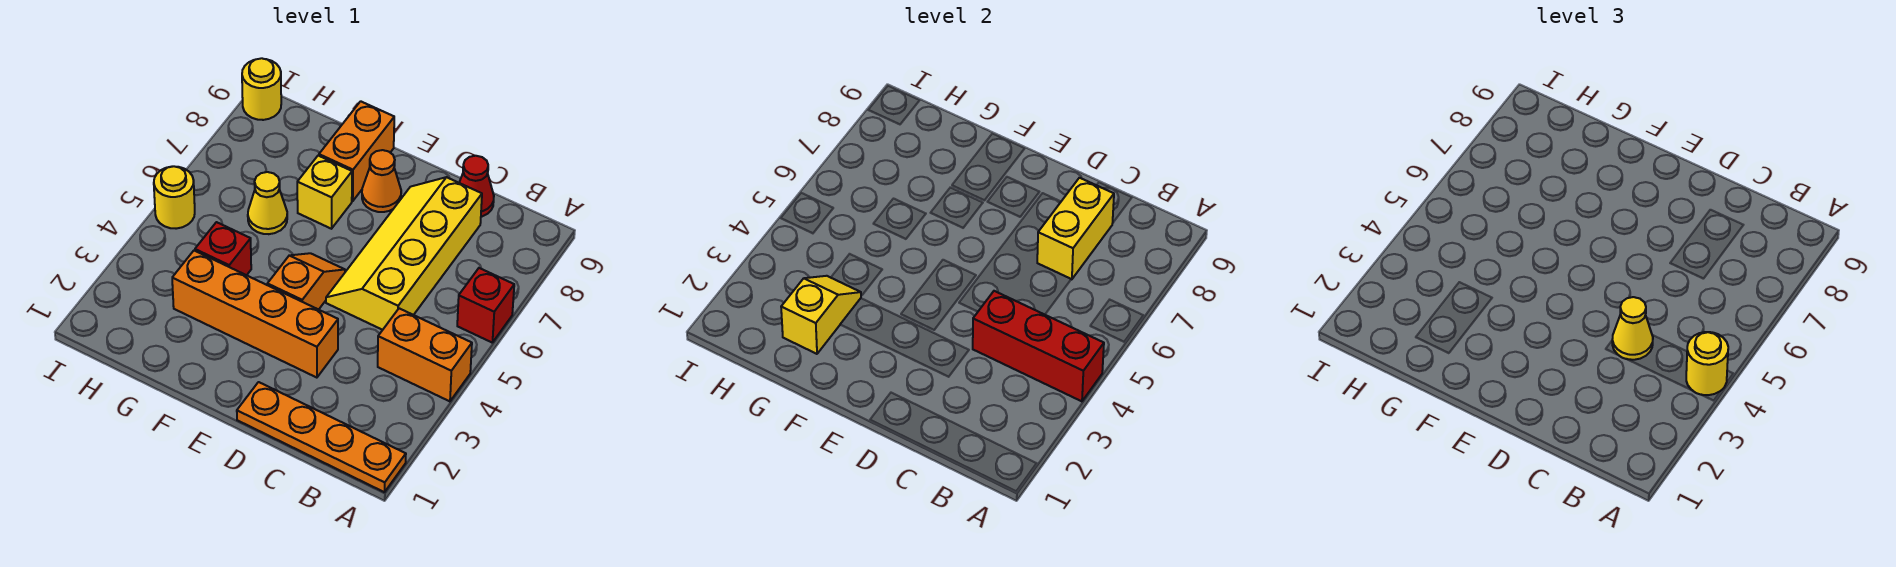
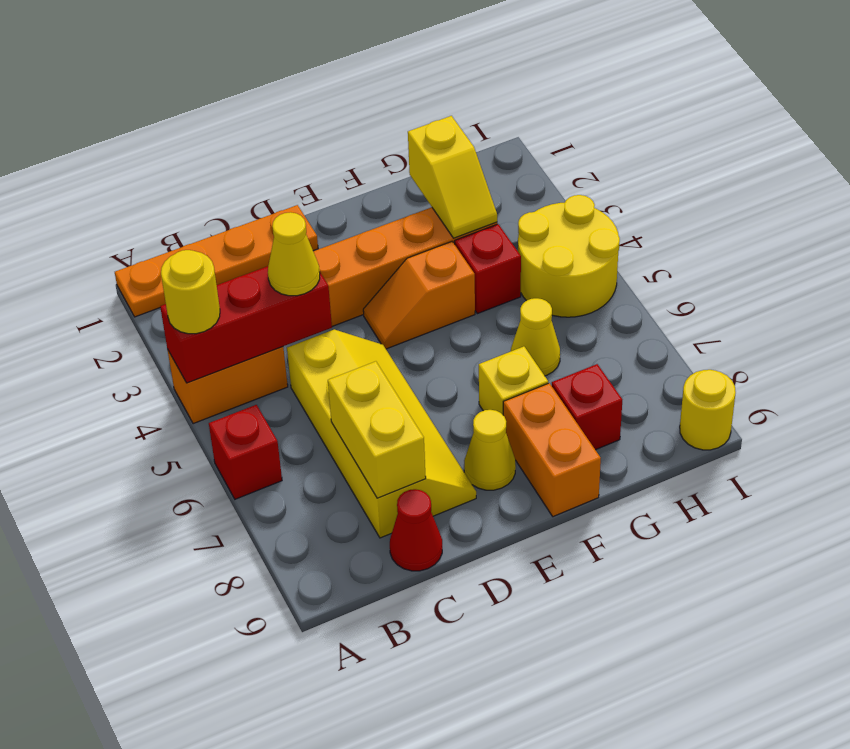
orange slope E4:E5 level 1 top 4 -> orange slope E4:F4 level 1 top F
orange cone E8 level 1 -> yellow cone E8 level 1
none -> red brick G8 level 1
yellow round brick I5 level 1 -> yellow round brick H4:I5 level 1

